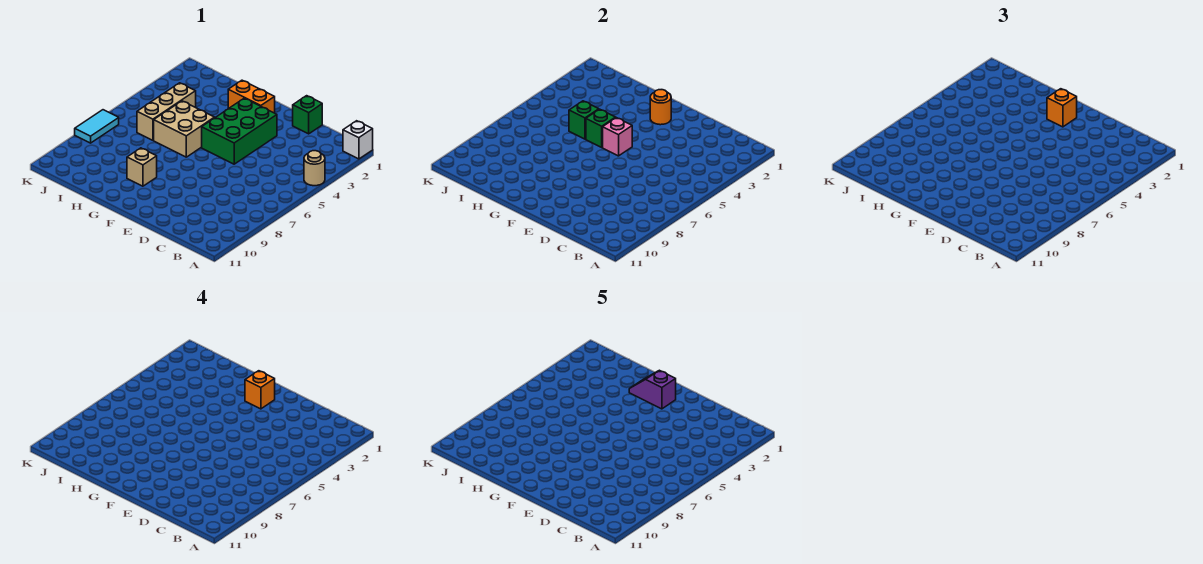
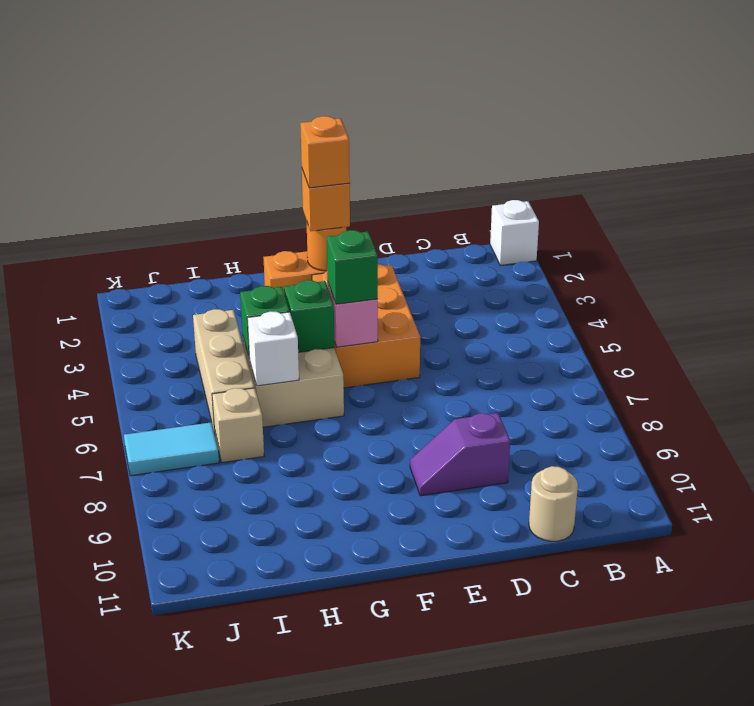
tan round brick A4 level 1 -> tan round brick C11 level 1
green brick D1 level 1 -> green brick F5 level 3
green brick E3:F5 level 1 -> orange brick E3:F5 level 1
purple slope F2:G2 level 5 top F -> purple slope D9:E9 level 1 top D
tan brick G9 level 1 -> tan brick I7 level 1
none -> white brick H6 level 2
cyan tile K7:K8 level 1 -> cyan tile J7:K7 level 1

